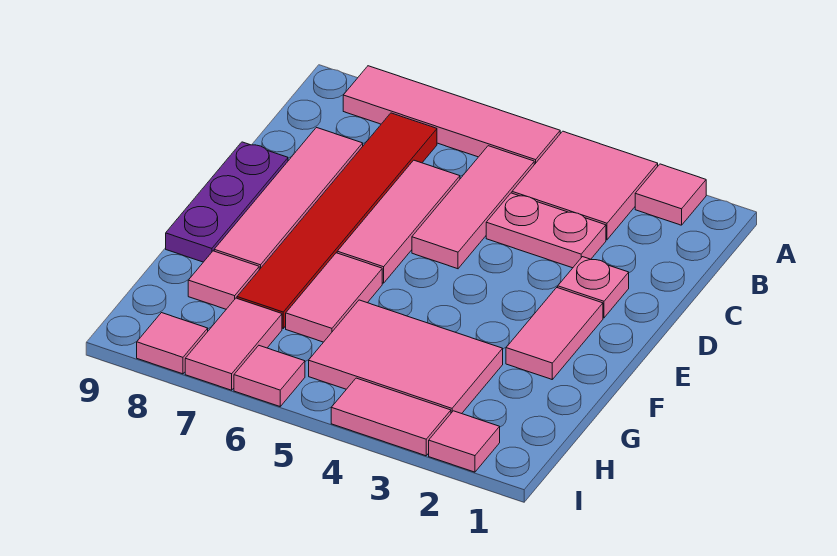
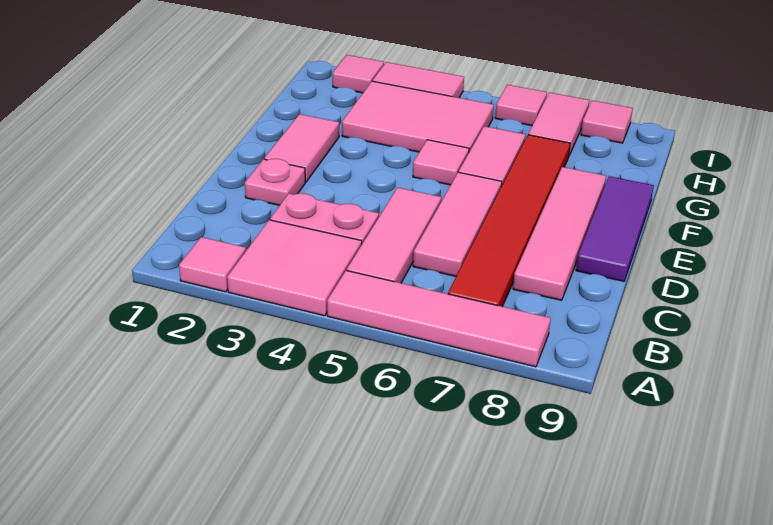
purple plate D9:F9 level 1 -> purple tile D9:F9 level 1
pink tile G8 level 1 -> pink tile F5 level 1

